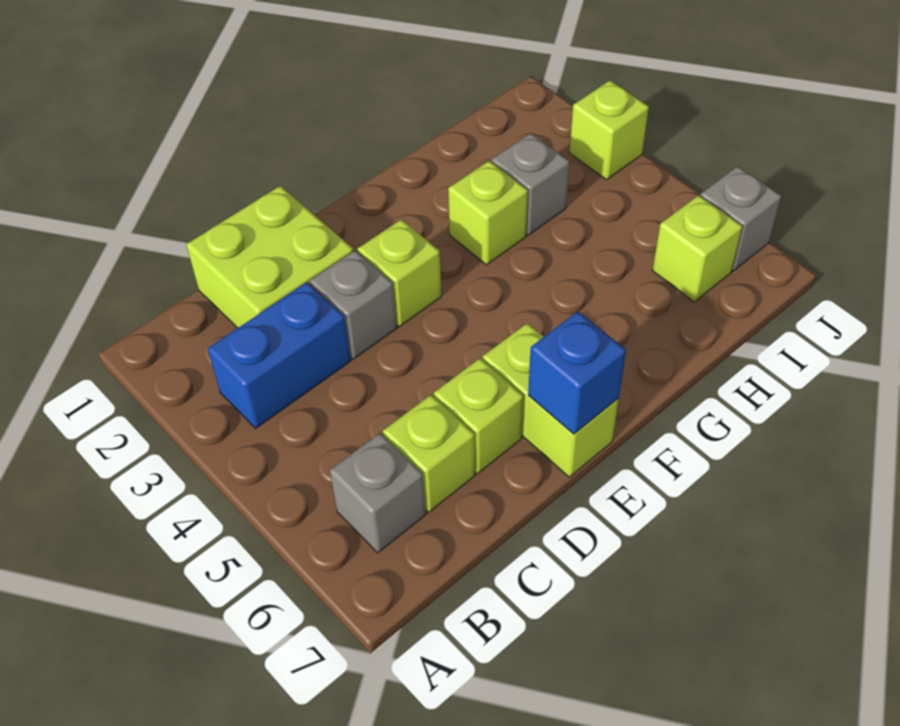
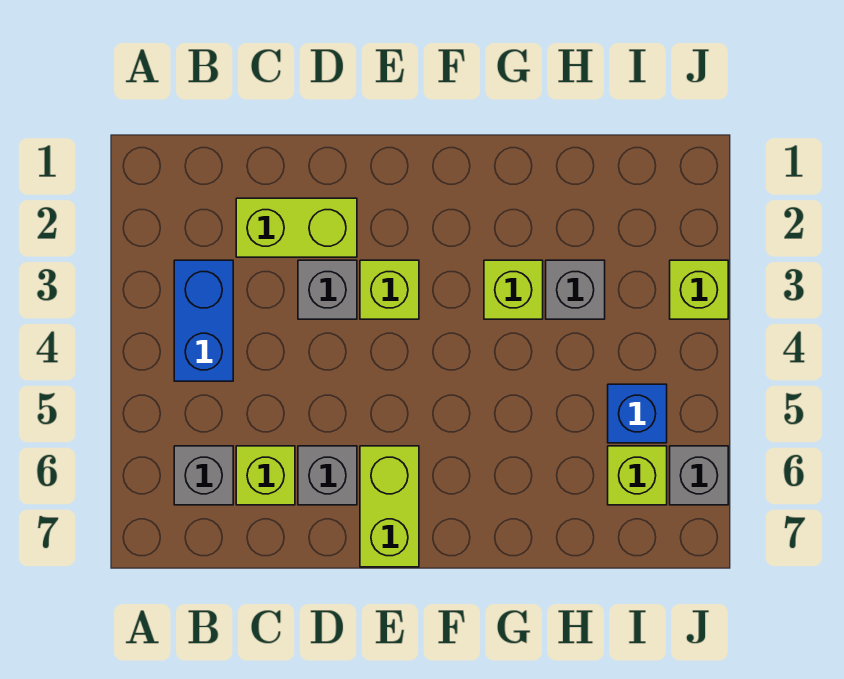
blue brick B3:C3 level 1 -> blue brick B3:B4 level 1
lime brick C1:D2 level 1 -> lime brick C2:D2 level 1
lime brick D6 level 1 -> grey brick D6 level 1
blue brick E7 level 2 -> blue brick I5 level 1

